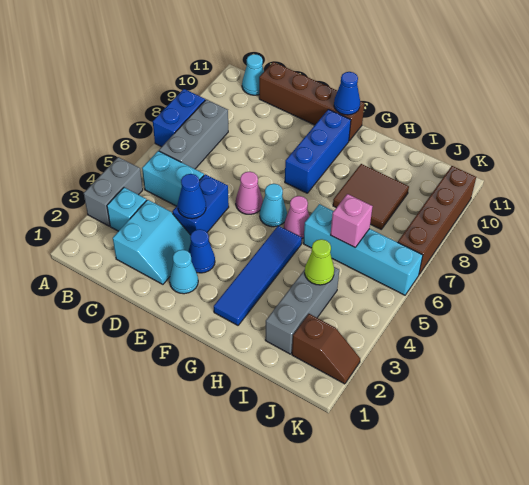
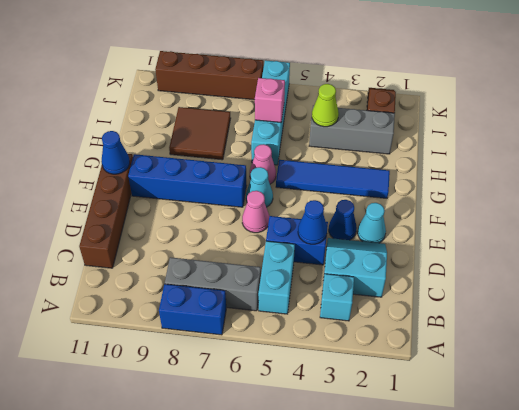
grey brick A3:A4 level 1 -> none
cyan cone B11 level 1 -> none
blue brick F8:F10 level 1 -> blue brick F7:F10 level 1

